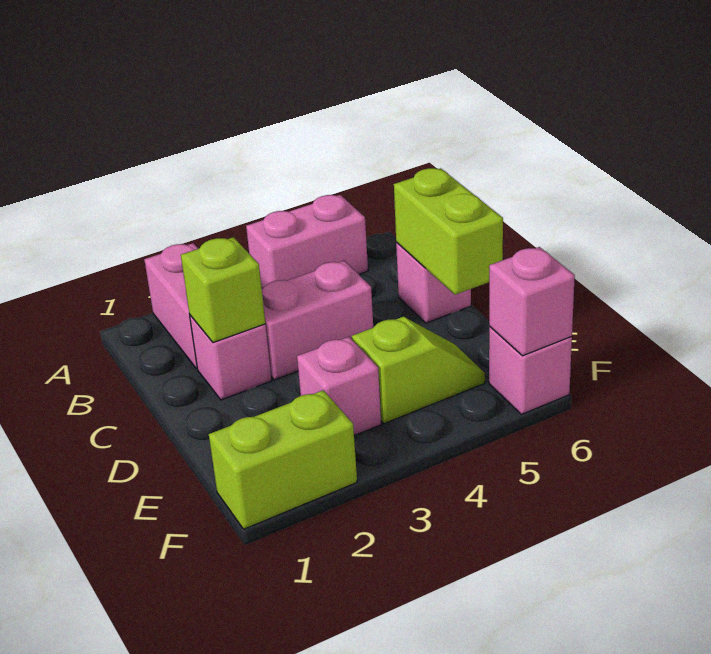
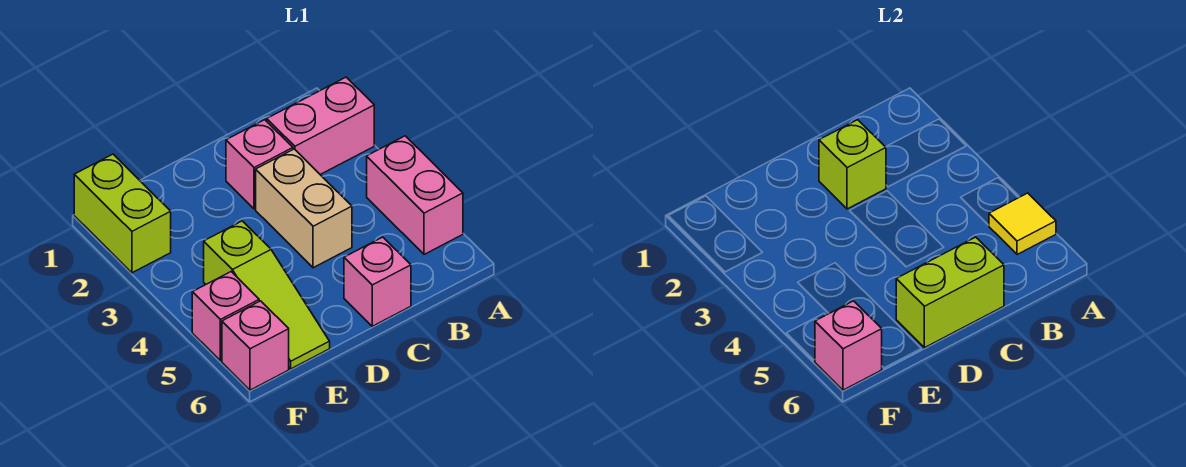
none -> yellow tile A5 level 2
pink brick C3:C4 level 1 -> tan brick C3:C4 level 1
pink brick E3 level 1 -> pink brick F5 level 1
lime slope E4:E5 level 1 top 4 -> lime slope E4:E6 level 1 top 4

